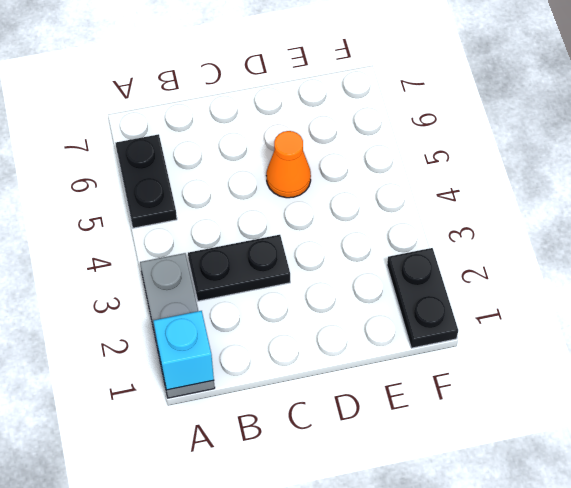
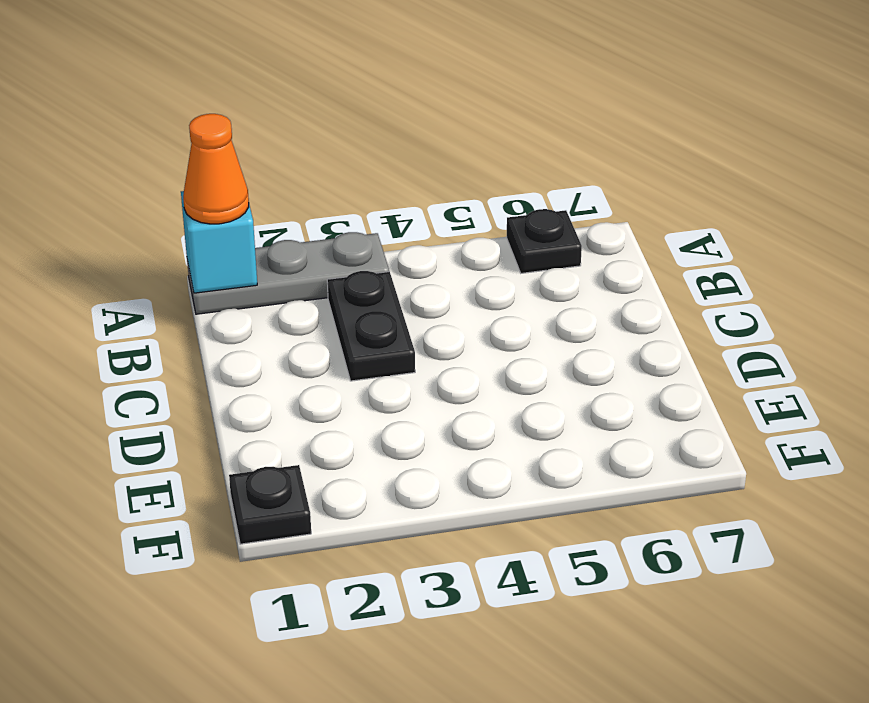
black plate A5:A6 level 1 -> black plate A6 level 1
orange cone D5 level 1 -> orange cone A1 level 3
black plate F1:F2 level 1 -> black plate F1 level 1

